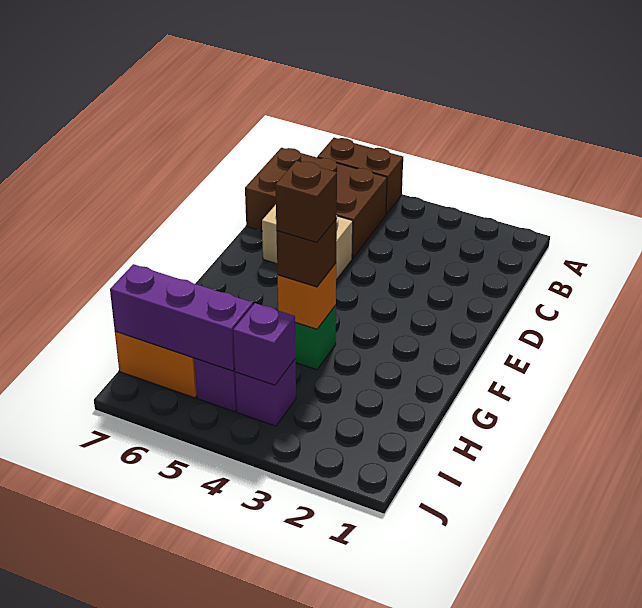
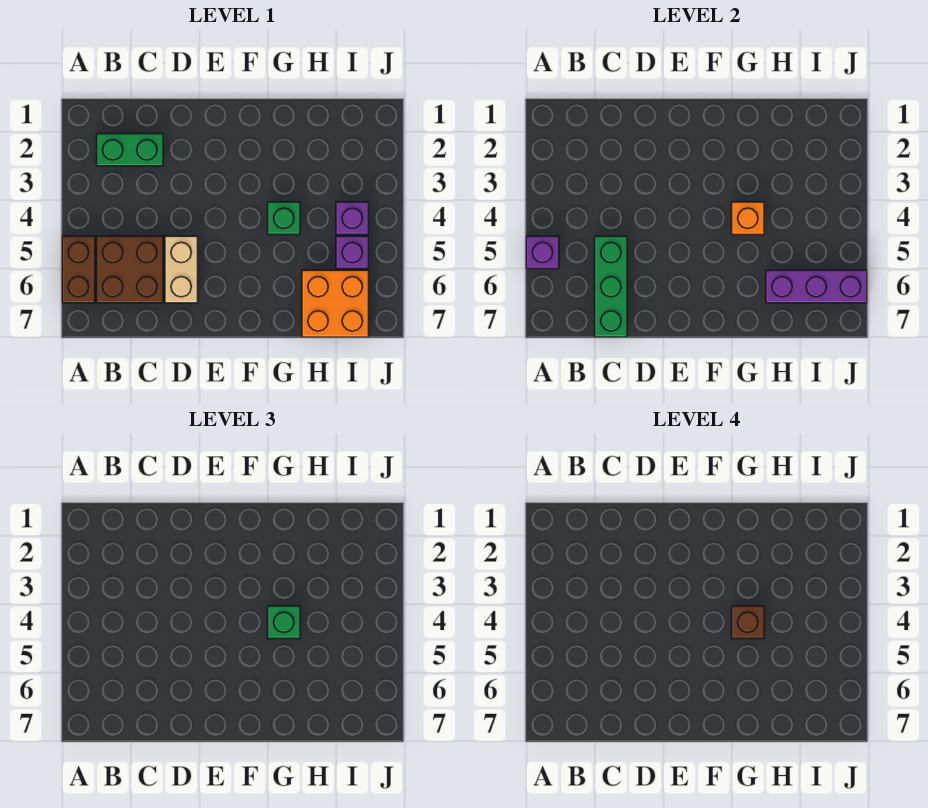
none -> green brick B2:C2 level 1
brown brick B5:C7 level 1 -> brown brick B5:C6 level 1
none -> green brick C5:C7 level 2
brown brick G4 level 3 -> green brick G4 level 3
purple brick I4 level 2 -> purple brick A5 level 2
purple brick I5:I7 level 2 -> purple brick H6:J6 level 2

